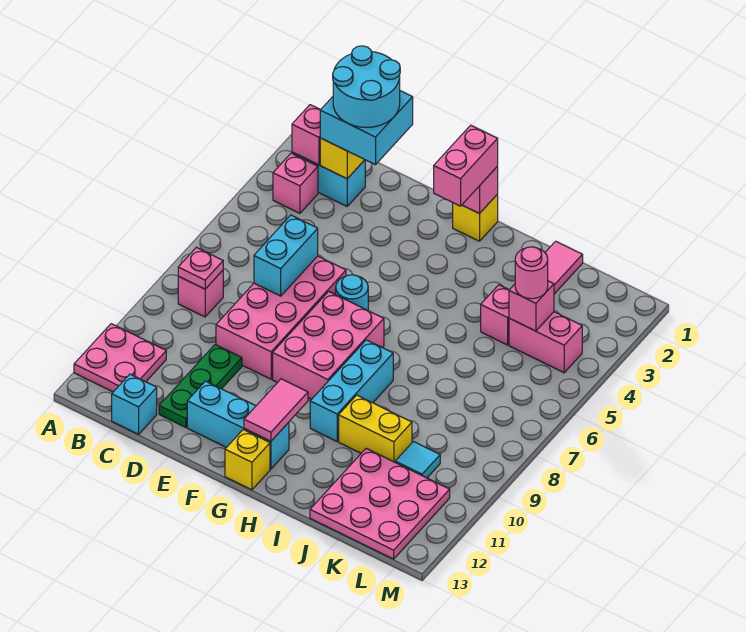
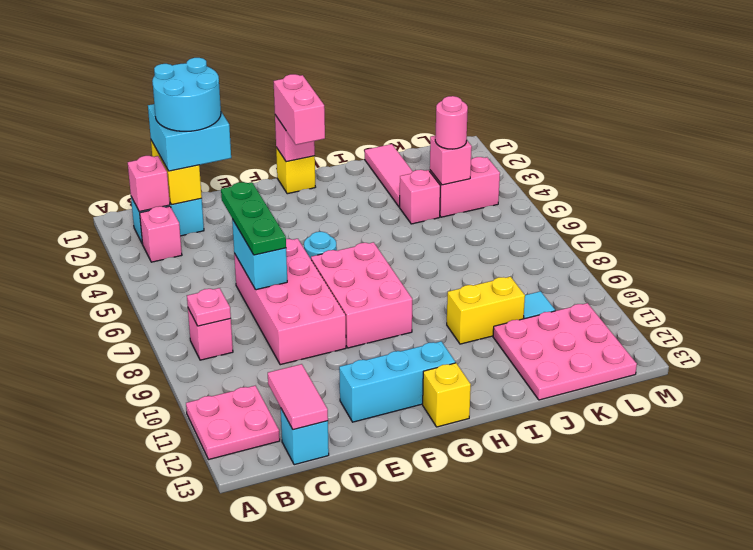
green plate D10:D12 level 1 -> green plate D5:D7 level 3
pink tile G11:G12 level 2 -> pink tile C12:C13 level 2
cyan brick H8:H10 level 1 -> none

